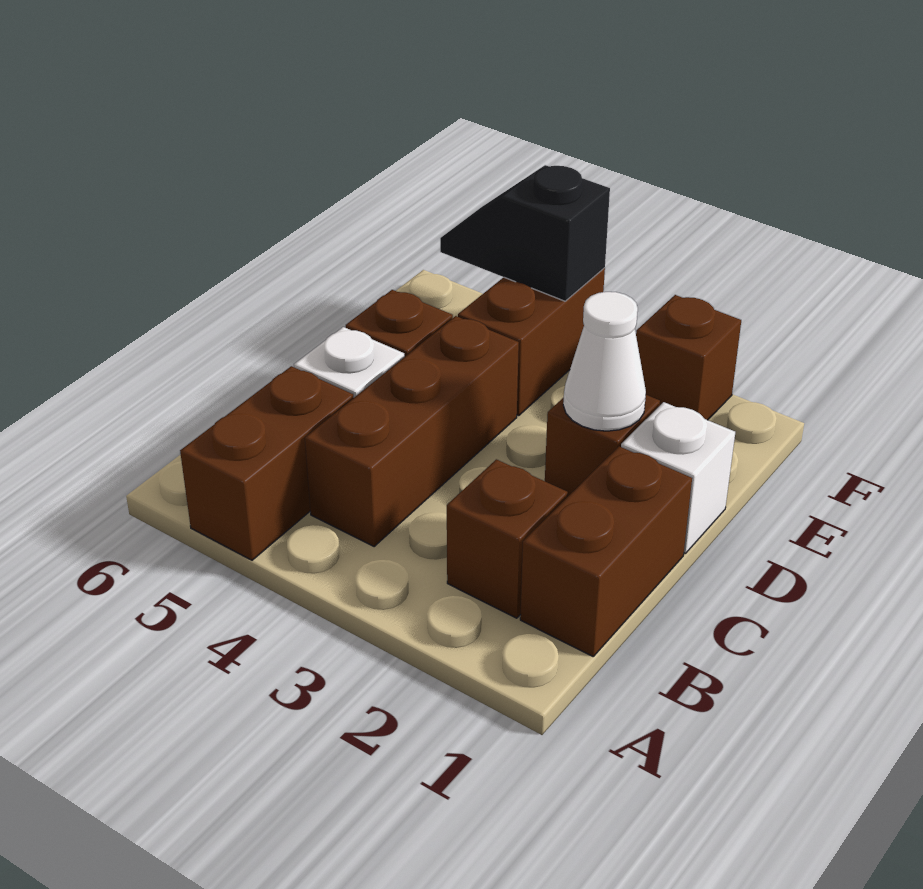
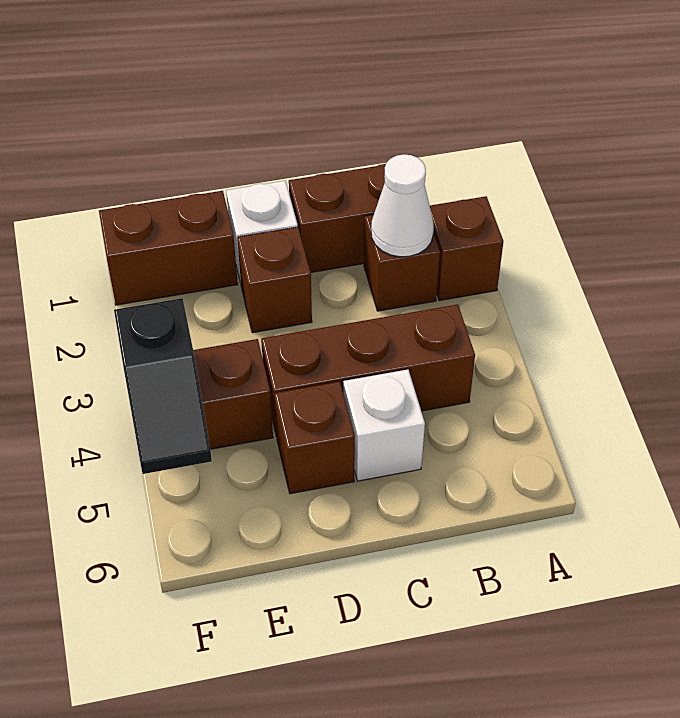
brown brick A5:B5 level 1 -> brown brick E1:F1 level 1
white cone D2 level 2 -> white cone B2 level 2
brown brick F2 level 1 -> brown brick A2 level 1

